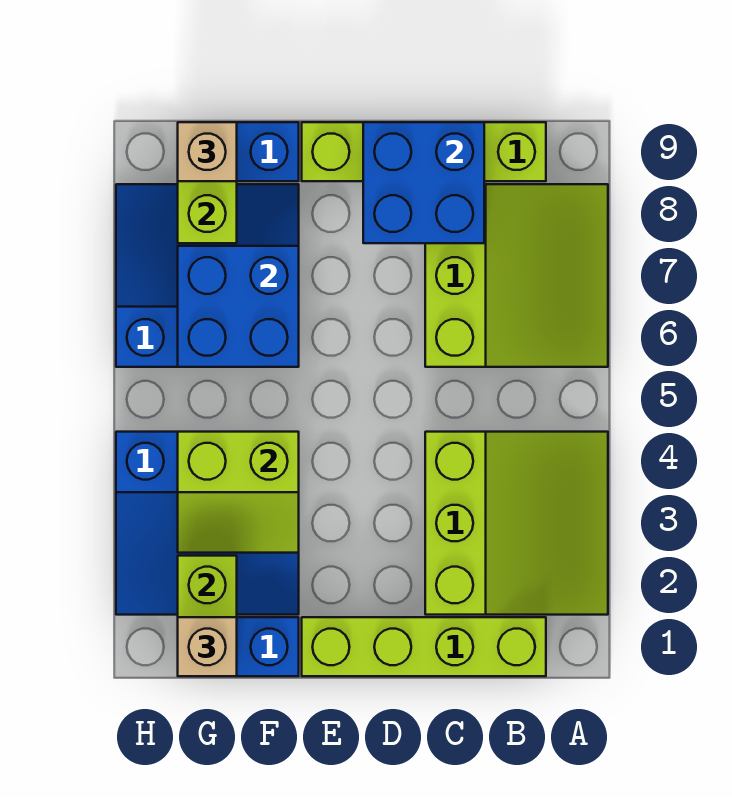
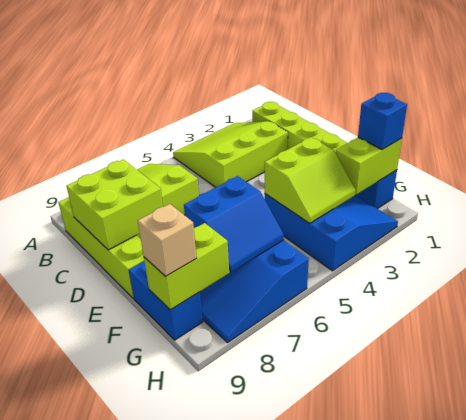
blue brick C8:D9 level 2 -> lime brick C8:D9 level 2
lime slope F3:G4 level 2 top 4 -> lime slope F3:G4 level 2 top F
blue brick F6:G7 level 2 -> blue slope F6:G7 level 2 top F
tan brick G1 level 3 -> blue brick G1 level 3

